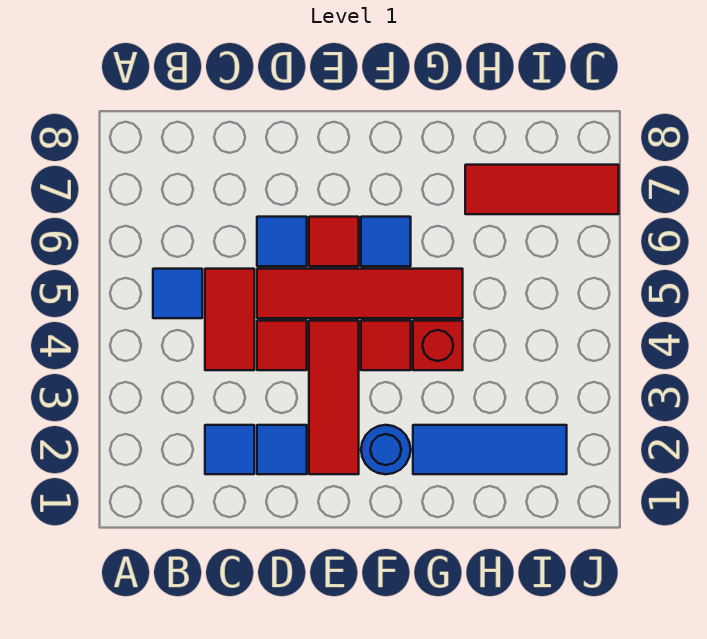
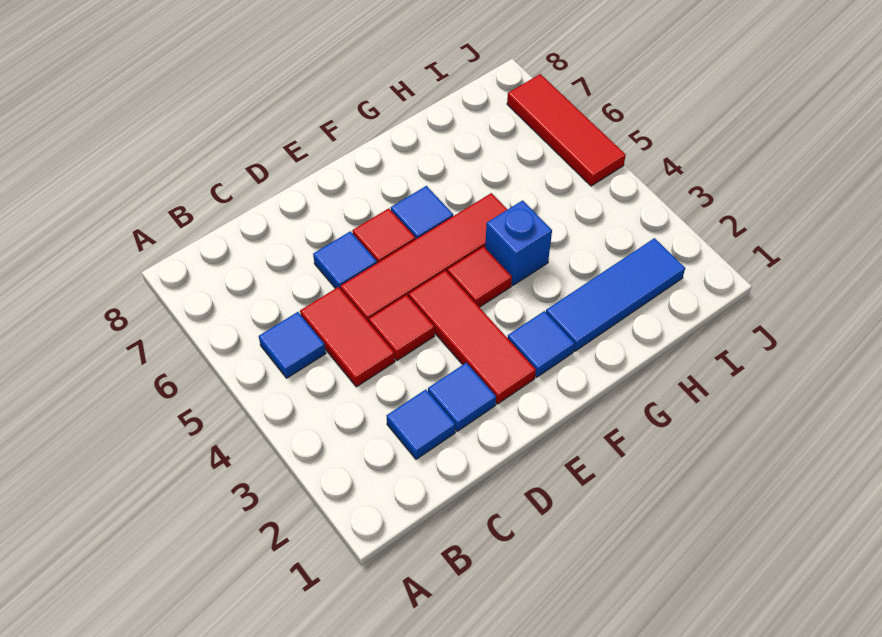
blue round brick F2 level 1 -> blue tile F2 level 1
red brick G4 level 1 -> blue brick G4 level 1
red tile H7:J7 level 1 -> red tile J5:J7 level 1

